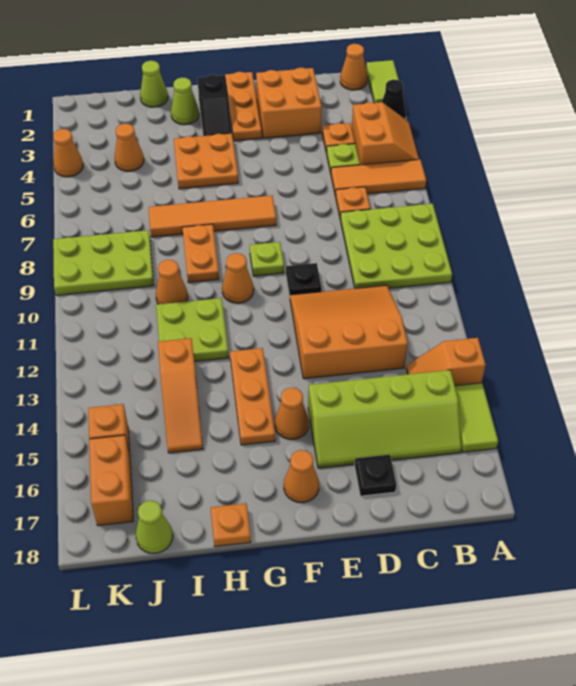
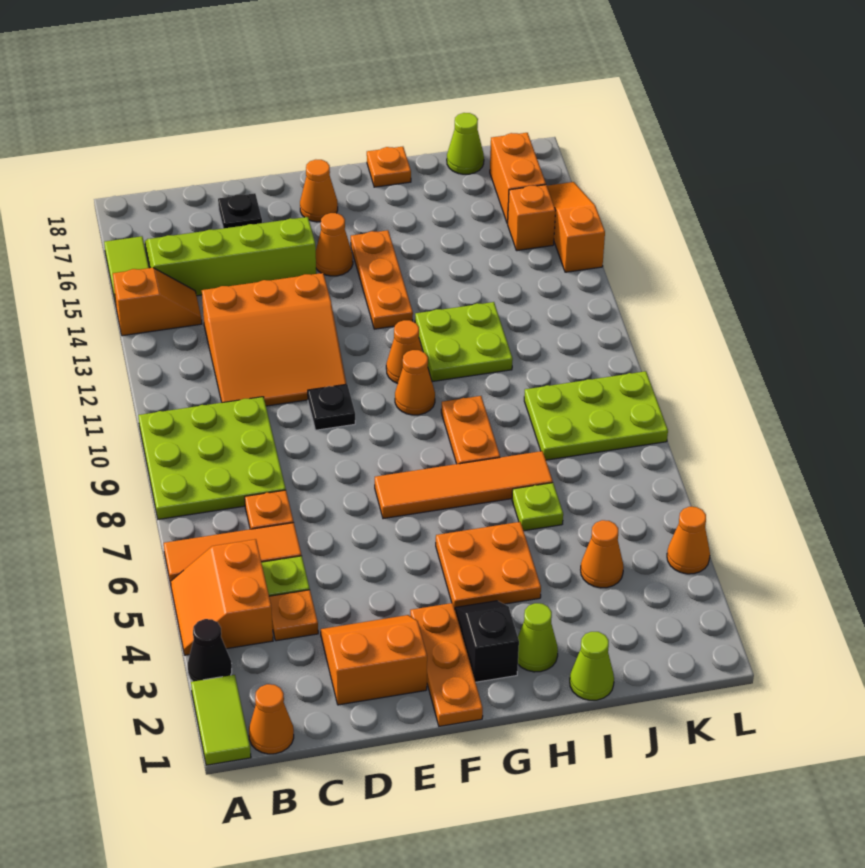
orange brick D2:E3 level 1 -> orange slope D2:E3 level 1 top 2
lime plate F9 level 1 -> lime plate I6 level 1
orange cone I10 level 1 -> orange cone G11 level 1
orange slope I13:I15 level 1 top 13 -> orange slope L14:L16 level 1 top 14

